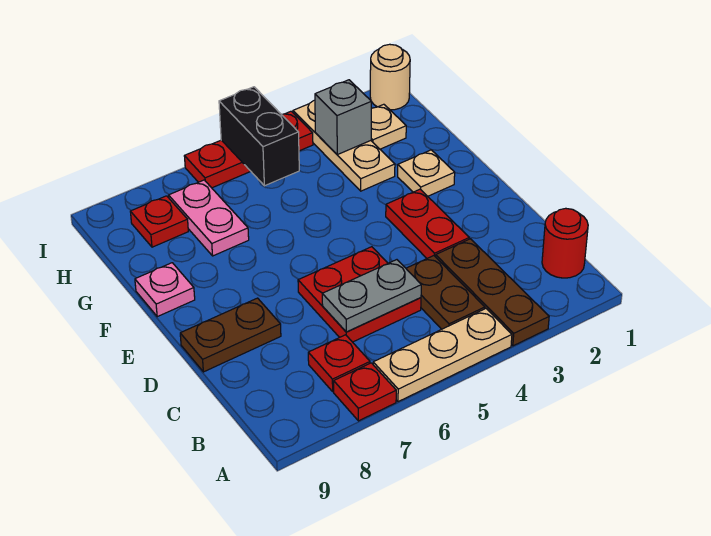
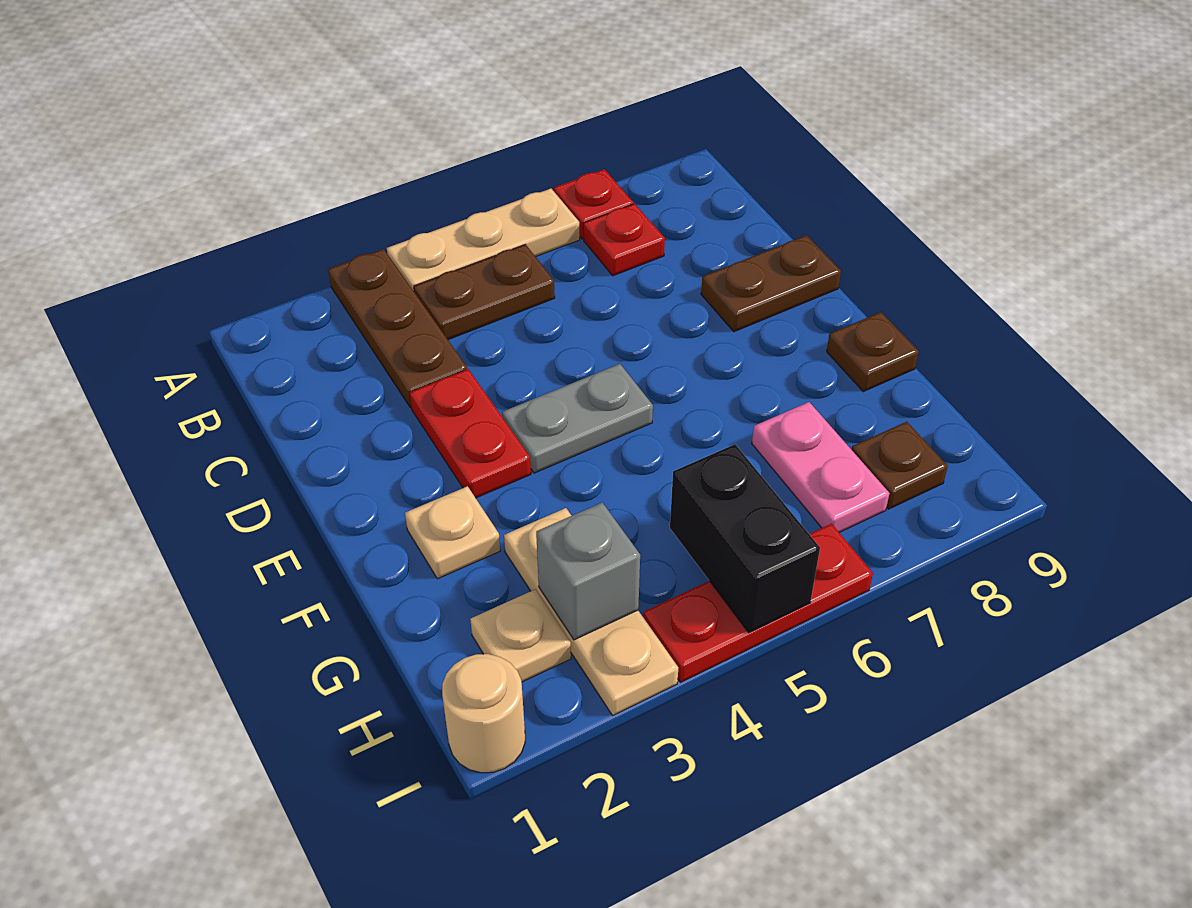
red round brick B1 level 1 -> none
brown plate B4:C4 level 1 -> brown plate B4:B5 level 1
red plate C5:D6 level 1 -> none
grey plate C5:C6 level 2 -> grey plate E4:E5 level 1
pink plate F9 level 1 -> brown plate F9 level 1
red plate H8 level 1 -> brown plate H8 level 1

